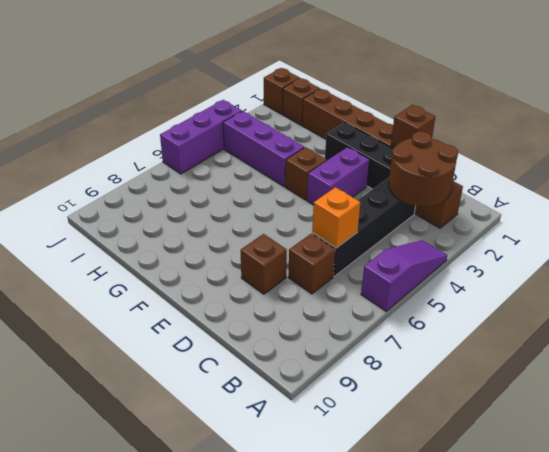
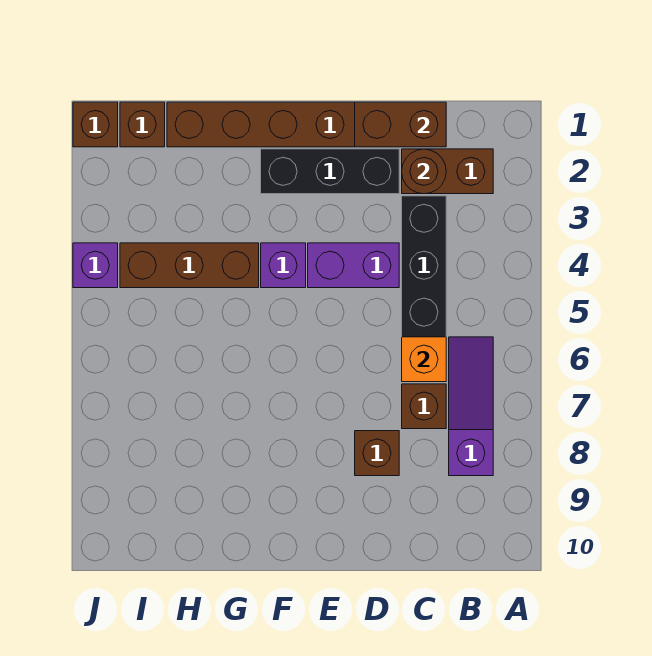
purple slope A4:A6 level 1 top 6 -> purple slope B6:B8 level 1 top 8
brown round brick B2:C3 level 2 -> brown round brick C2 level 2
brown brick D1 level 2 -> brown brick C1:D1 level 2
purple brick E3:E4 level 1 -> purple brick D4:E4 level 1
brown brick F4 level 1 -> purple brick F4 level 1
purple brick G4:I4 level 1 -> brown brick G4:I4 level 1
purple brick J4:J6 level 1 -> purple brick J4 level 1

